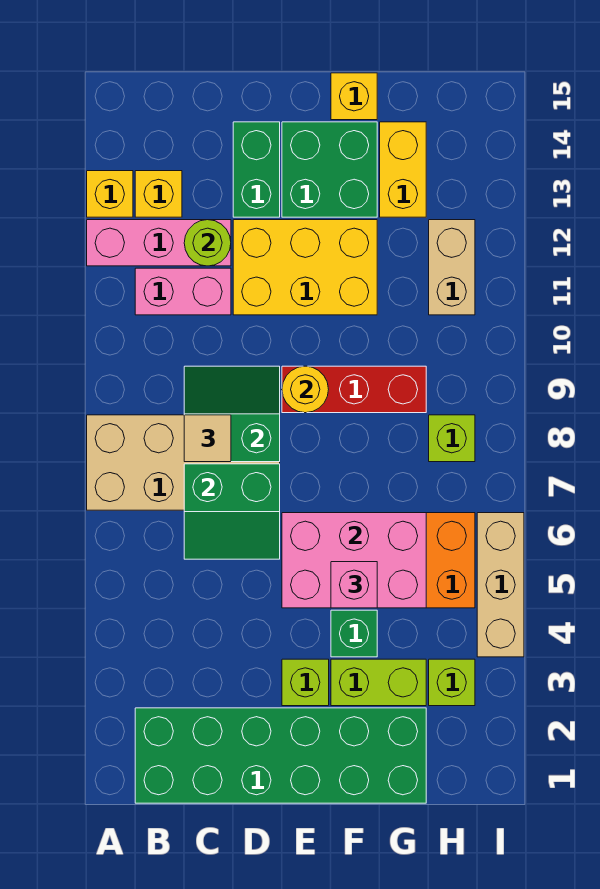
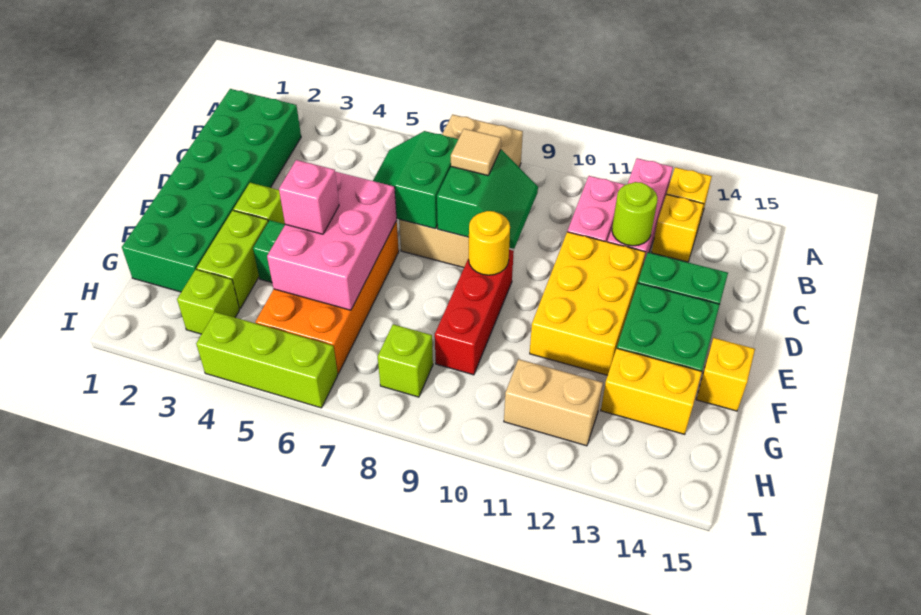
tan brick I4:I6 level 1 -> lime brick I4:I6 level 1

